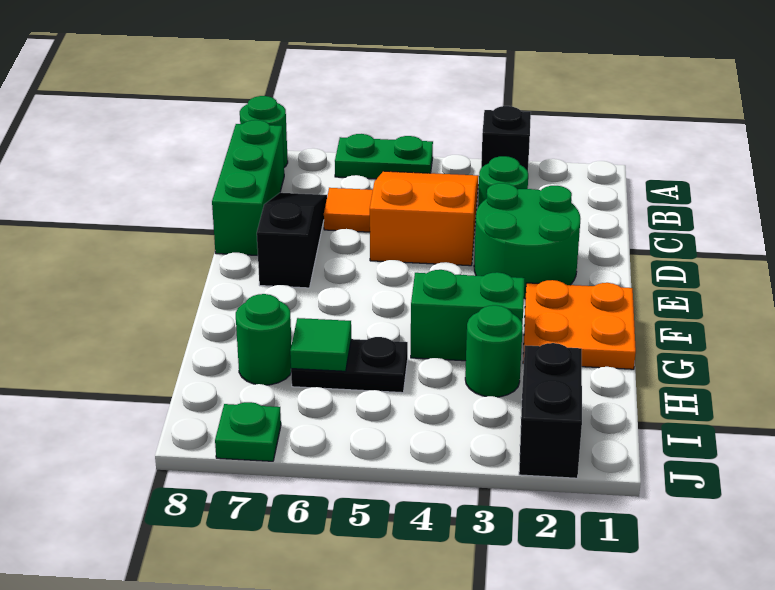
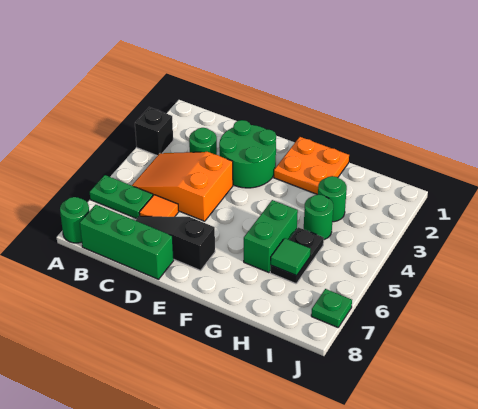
green plate A5:A6 level 1 -> green plate A6:B6 level 1
green brick G3:G4 level 1 -> green brick G5:G6 level 1
green round brick H7 level 1 -> green round brick H4 level 1
black brick I2:J2 level 1 -> none

